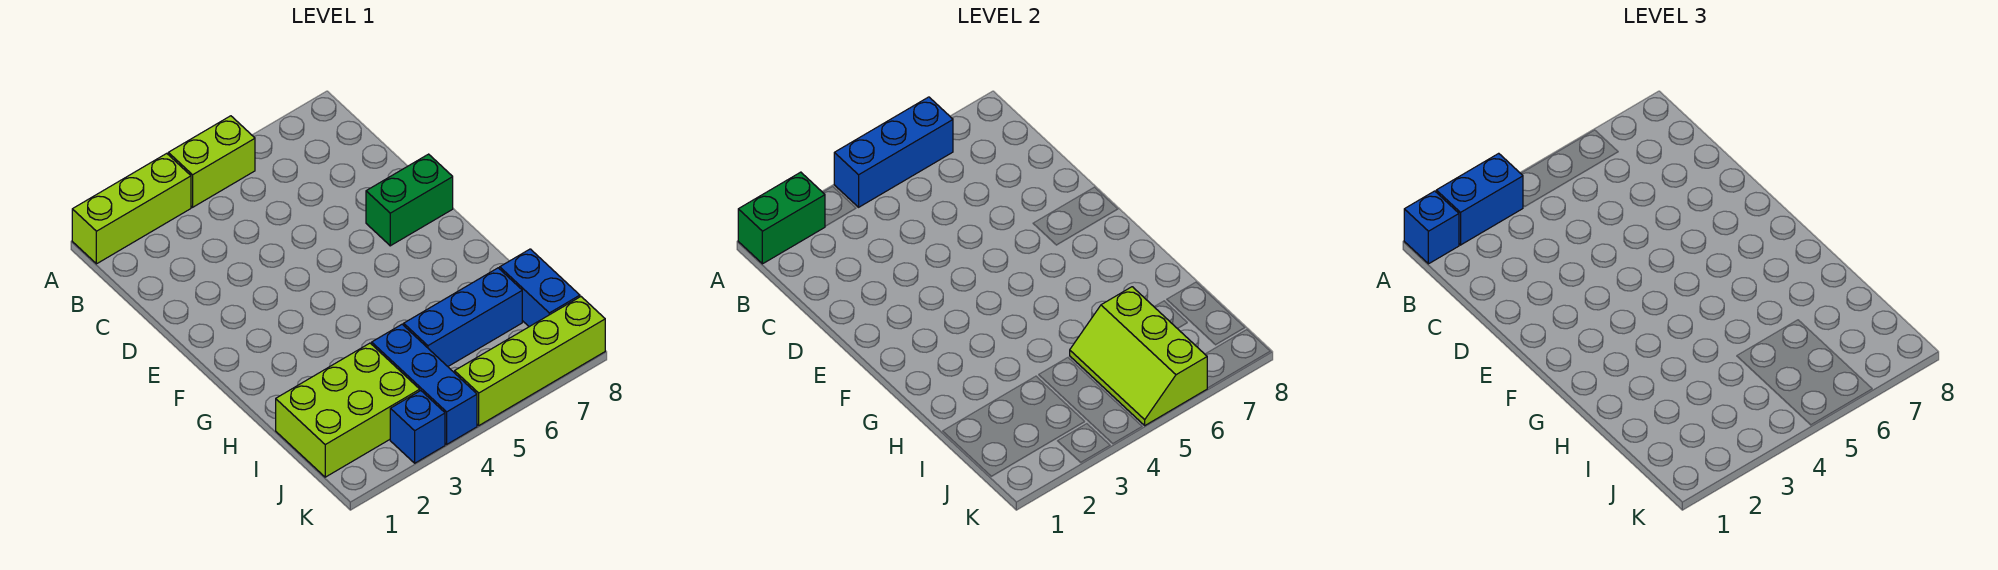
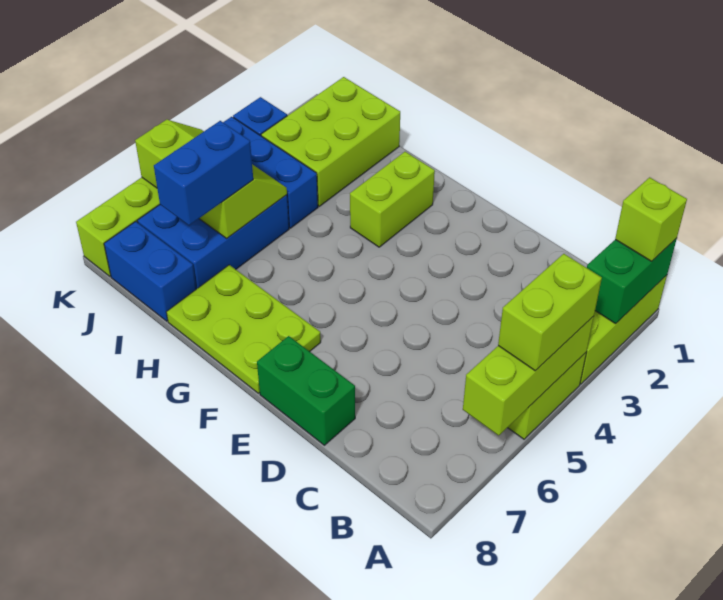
blue brick A1 level 3 -> lime brick A1 level 3
blue brick A2:A3 level 3 -> blue brick I6:I7 level 3
blue brick A4:A6 level 2 -> lime brick A4:A6 level 2
none -> lime brick A4:A5 level 3
green brick E7:E8 level 1 -> green brick D8:E8 level 1
none -> lime plate F7:H8 level 1
none -> lime brick G2:G3 level 1
blue brick I5:I7 level 1 -> blue brick I5:J7 level 1

